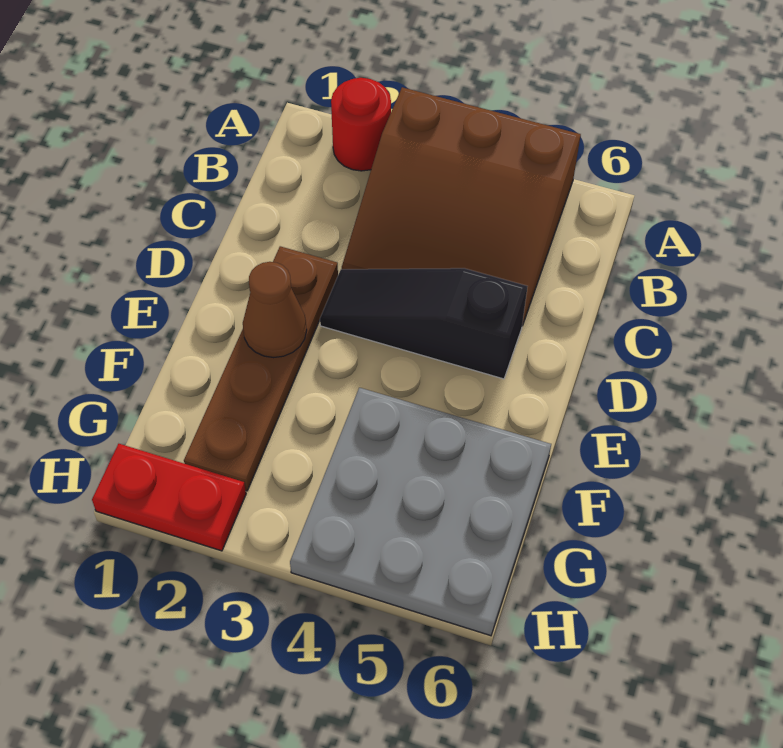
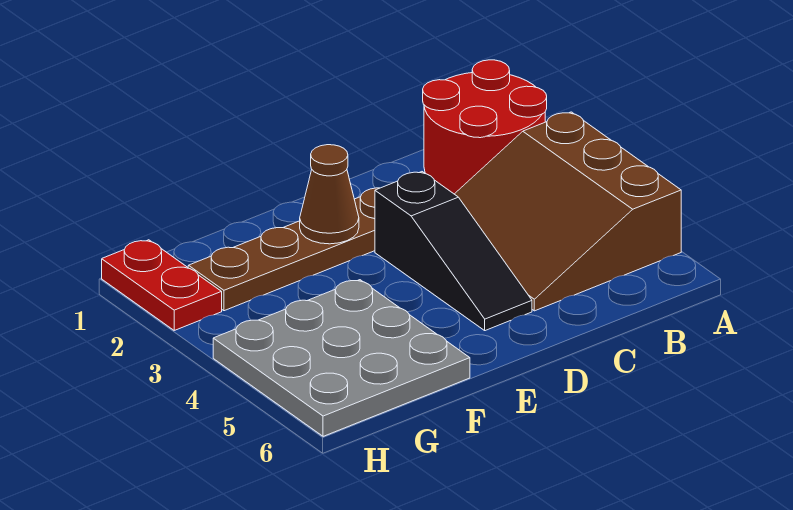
red round brick A2 level 1 -> red round brick A1:B2 level 1
black slope D3:D5 level 1 top 5 -> black slope D3:D5 level 1 top 3

